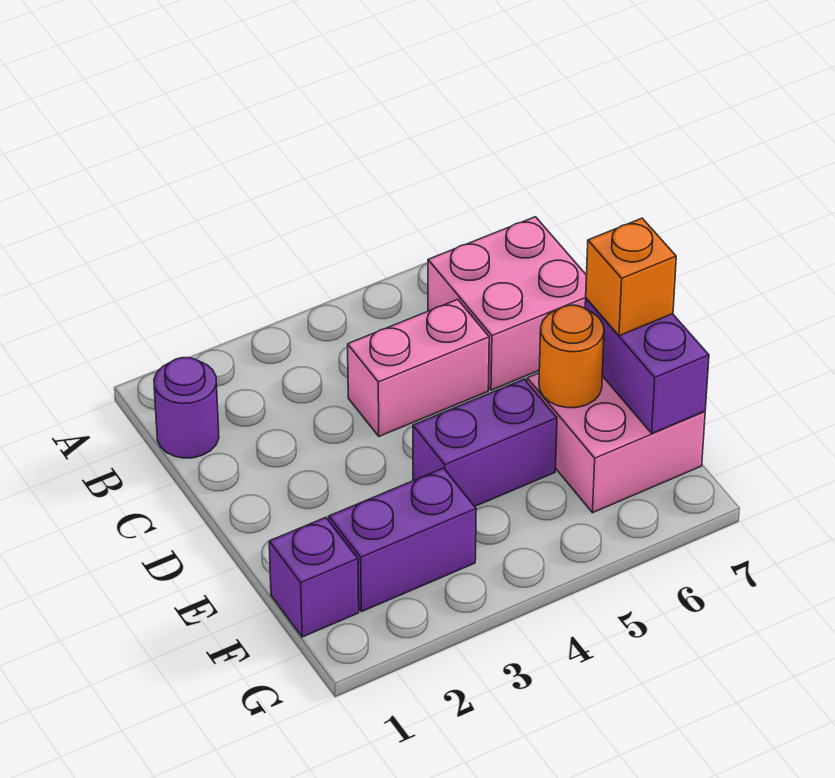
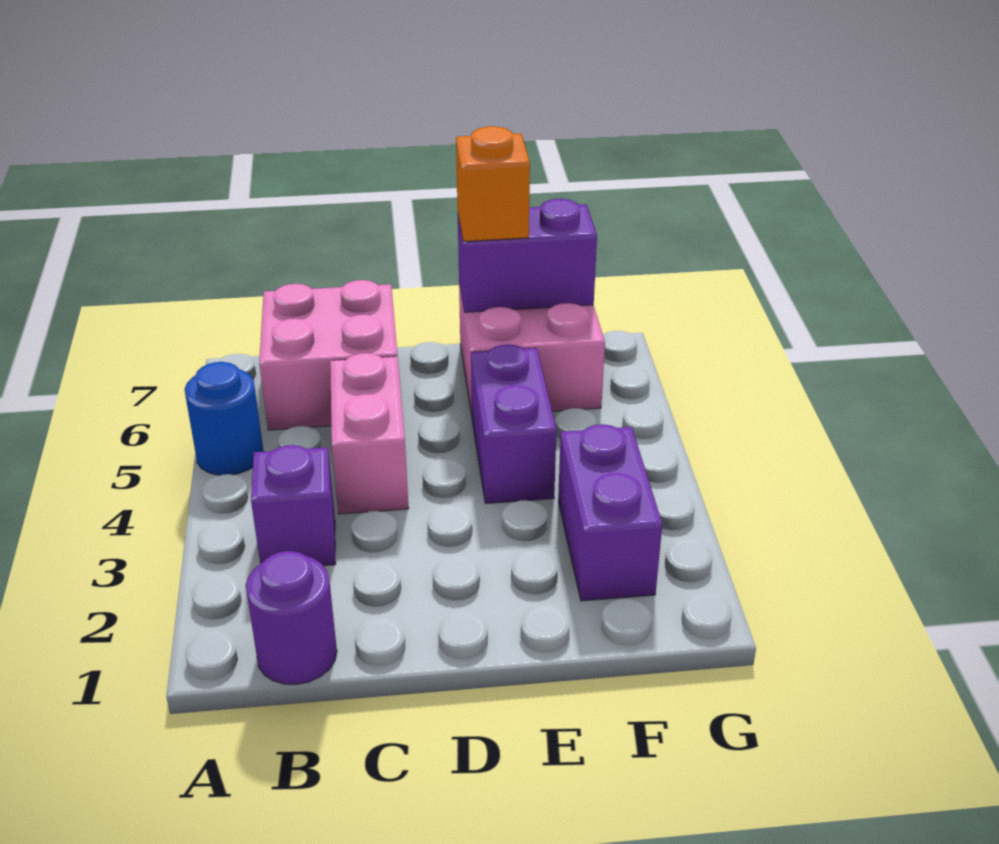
none -> blue round brick A5 level 1
orange round brick E6 level 2 -> none
purple brick F1 level 1 -> purple brick B3 level 1

